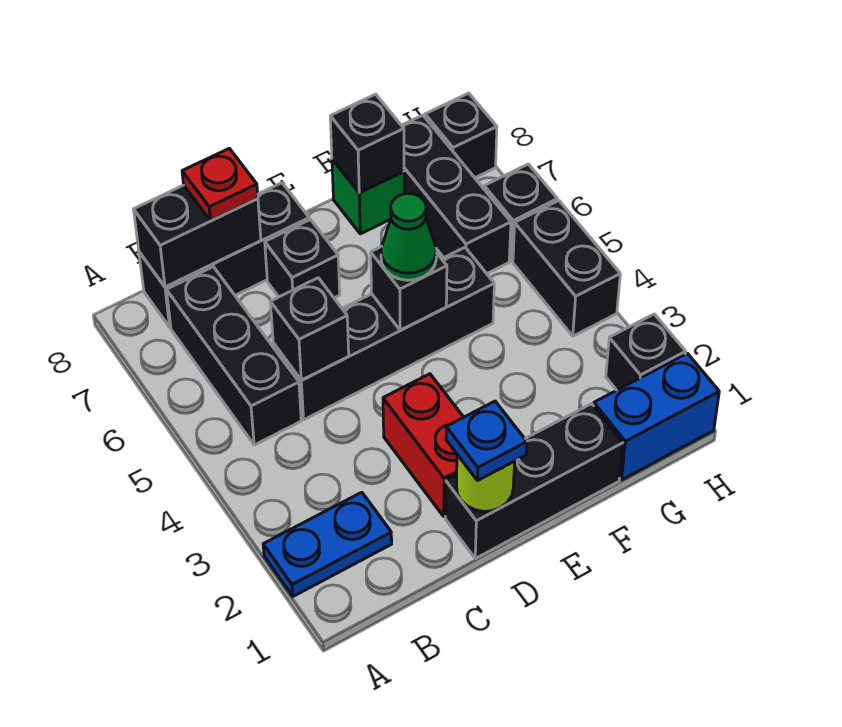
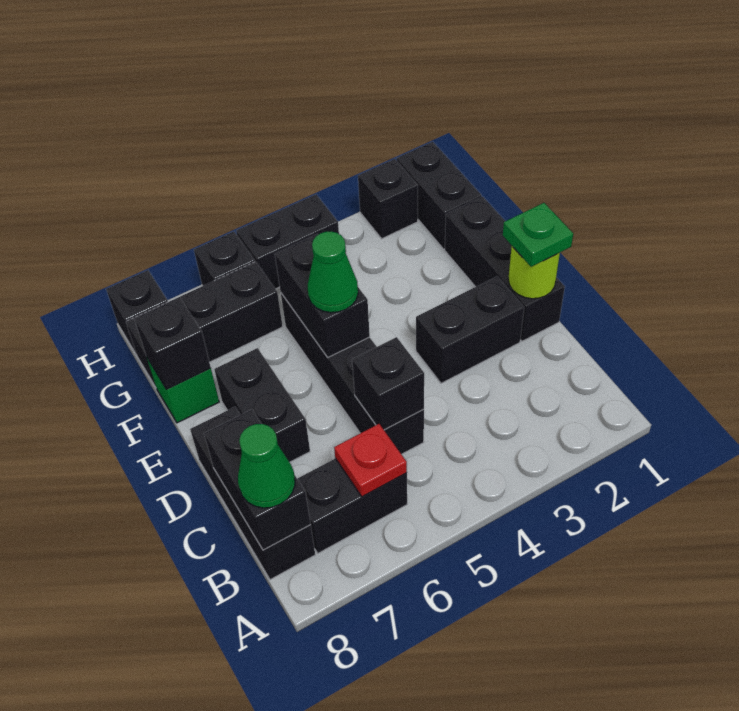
blue plate A2:B2 level 1 -> none
black brick B5:B7 level 1 -> black brick B6:B7 level 1
none -> green cone B8 level 3
red plate C8 level 3 -> red plate B6 level 2
blue plate D1 level 3 -> green plate D1 level 3
red brick D2:D3 level 1 -> black brick D2:D3 level 1
black brick D7 level 1 -> black brick D7:E7 level 1
black brick E5 level 2 -> black brick E5:F5 level 2
blue brick G1:H1 level 1 -> black brick G1:H1 level 1

